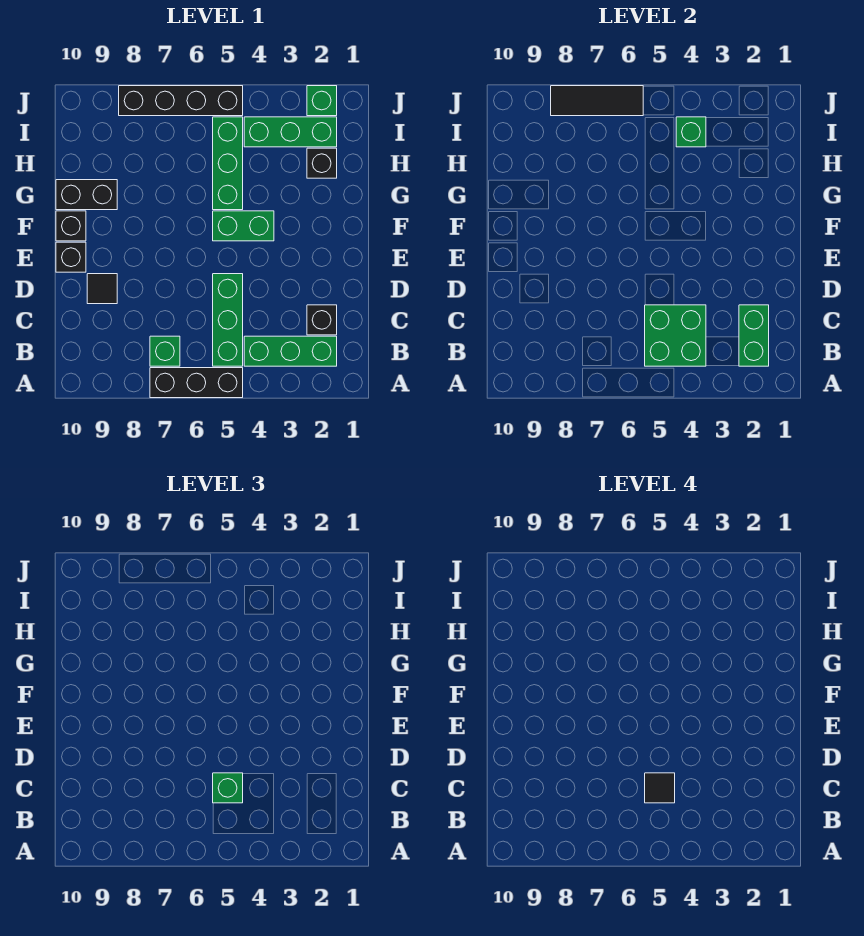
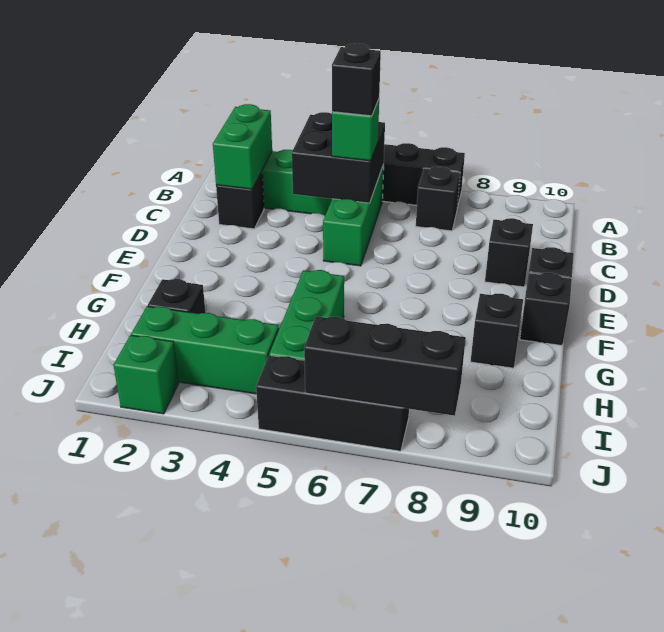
green brick B4:C5 level 2 -> black brick B4:C5 level 2
green brick B7 level 1 -> black brick B7 level 1
black tile C5 level 4 -> black brick C5 level 4
black tile D9 level 1 -> black brick D9 level 1
green brick F4:F5 level 1 -> none
black brick G9:G10 level 1 -> black brick G9 level 1
green brick I4 level 2 -> none
black brick J5:J8 level 1 -> black brick J5:J7 level 1
black tile J6:J8 level 2 -> black brick J6:J8 level 2

